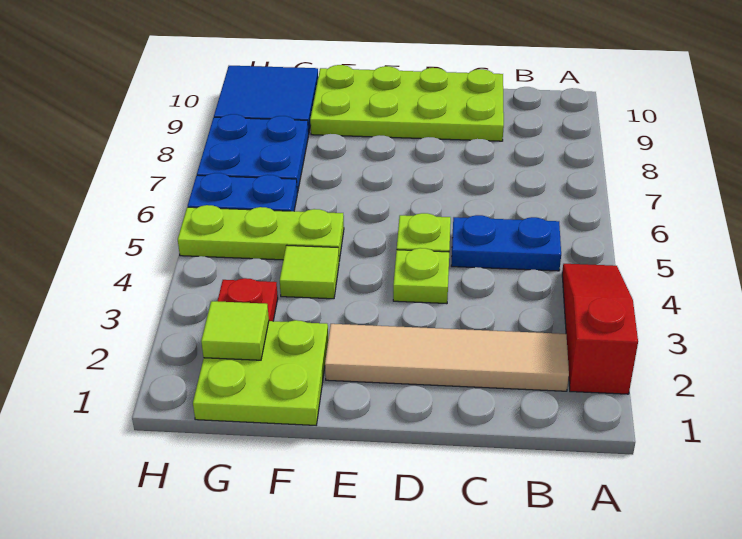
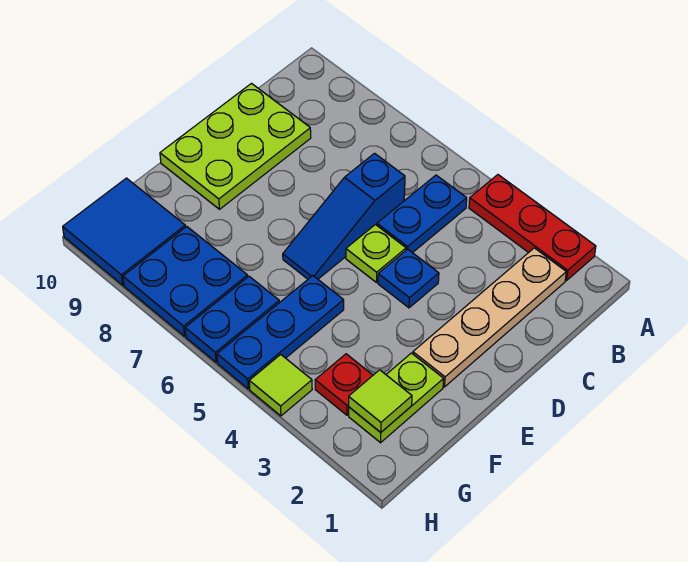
red slope A2:A4 level 1 top 2 -> red plate A2:A4 level 1
tan tile B2:E2 level 1 -> tan plate B2:E2 level 1
none -> blue slope C6:E6 level 1 top C
lime plate C9:F10 level 1 -> lime plate C9:E10 level 1
lime plate D4 level 1 -> blue plate D4 level 1
lime plate F1:G2 level 1 -> lime plate F2:G2 level 1
lime tile F4 level 1 -> lime tile H4 level 1
lime plate F5:H5 level 1 -> blue plate F5:H5 level 1

